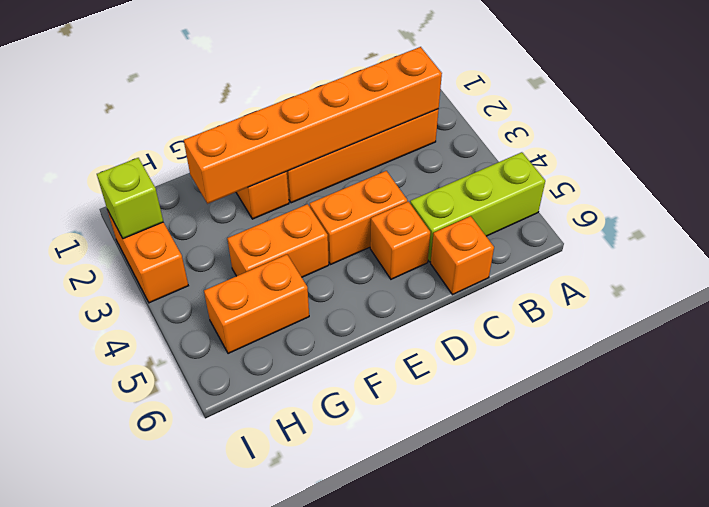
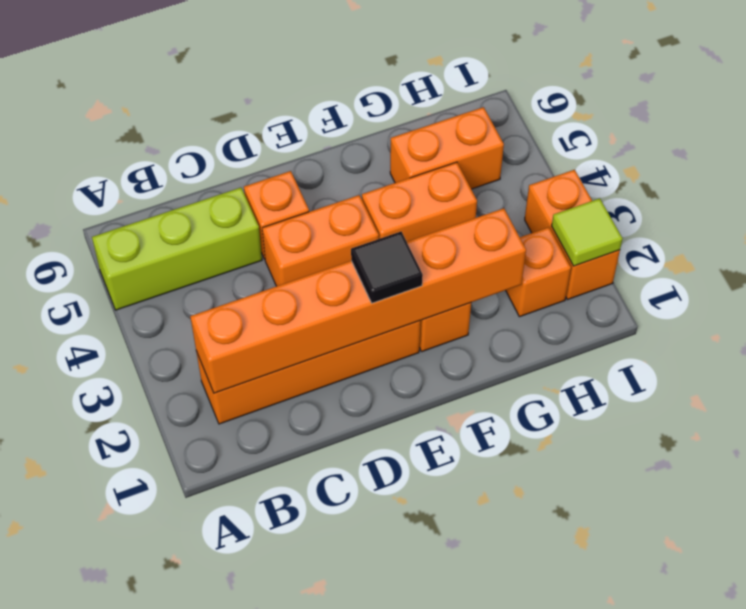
orange brick C6 level 1 -> orange brick H2 level 1
none -> black tile E2 level 3
lime brick I2 level 2 -> lime tile I2 level 2

